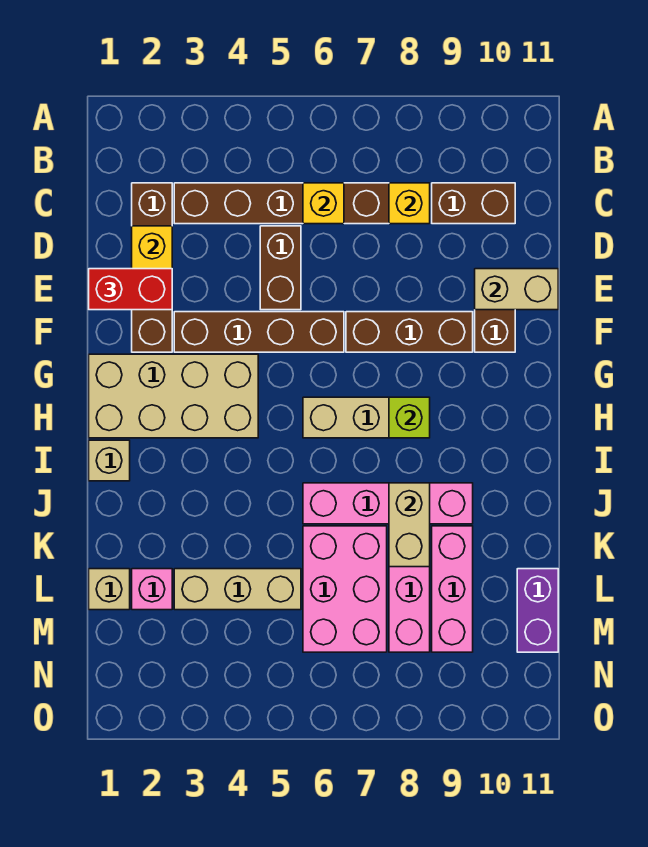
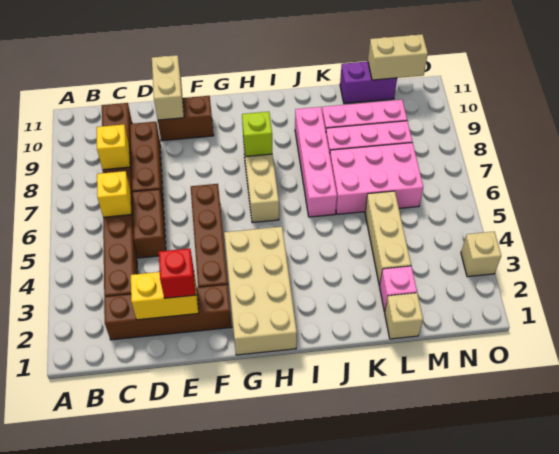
brown brick D5:E5 level 1 -> brown brick D5:D6 level 1
red brick E1:E2 level 3 -> red brick E2 level 3
brown brick F7:F9 level 1 -> brown brick D7:D9 level 1
tan brick I1 level 1 -> tan brick O3 level 1
tan brick J8:K8 level 2 -> tan brick M11:N11 level 2

